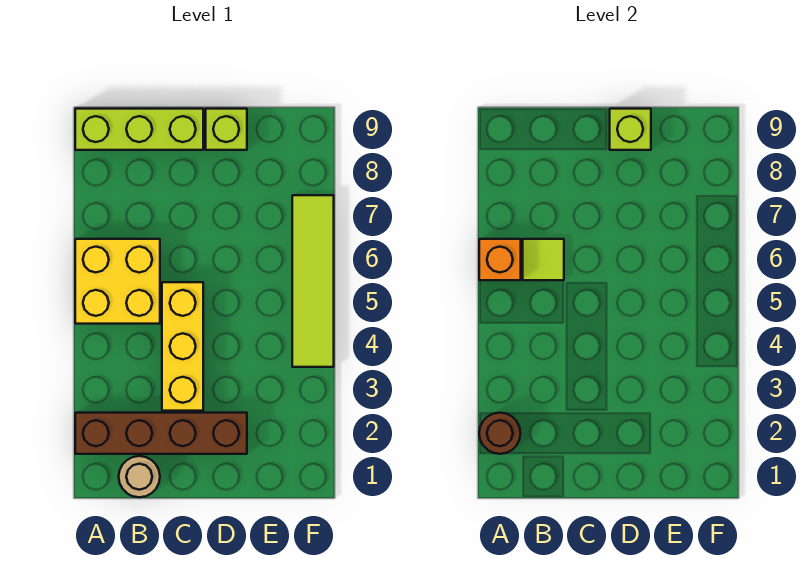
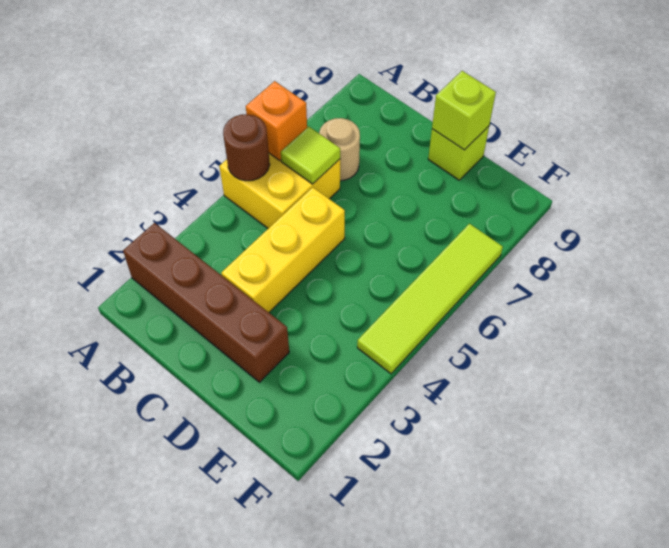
brown round brick A2 level 2 -> brown round brick A5 level 2
lime brick A9:C9 level 1 -> none
tan round brick B1 level 1 -> tan round brick B7 level 1

